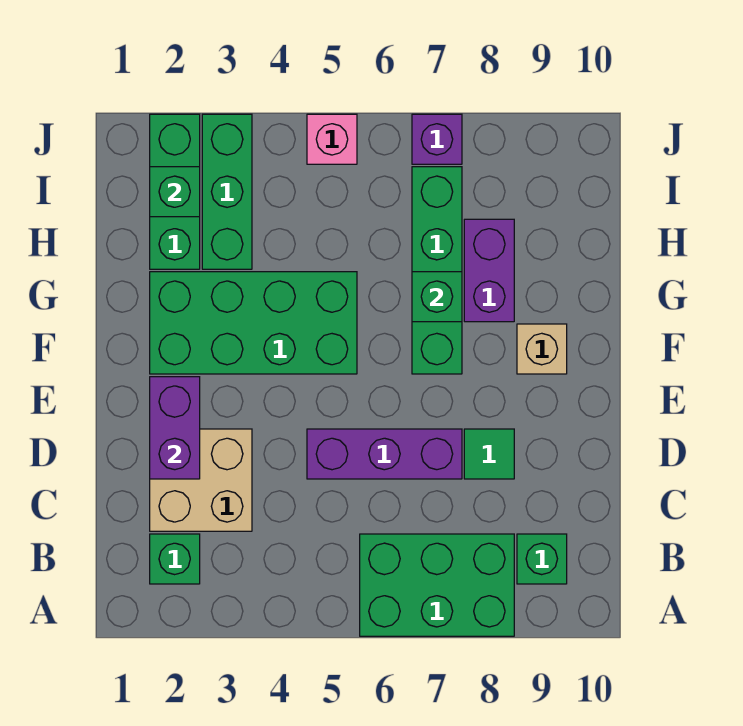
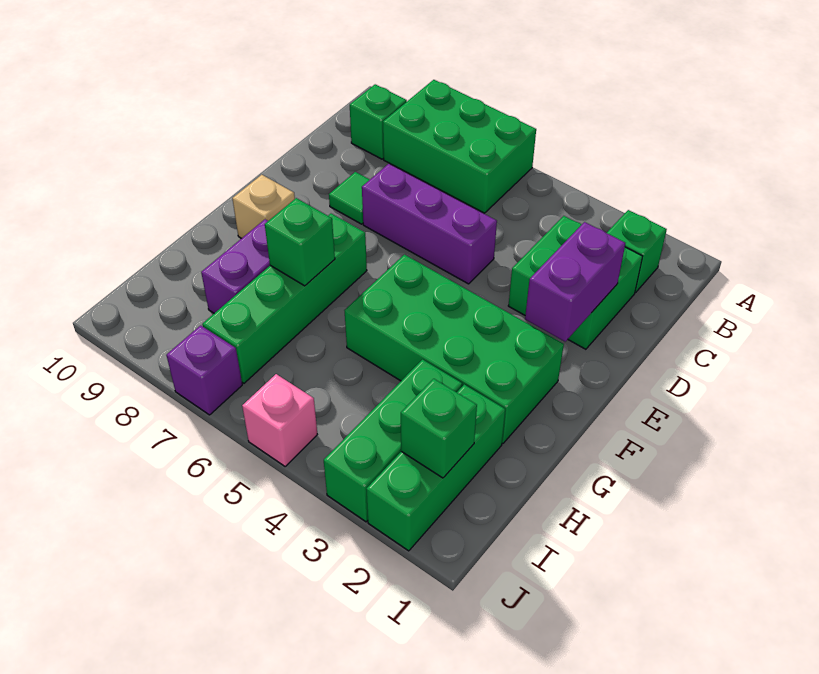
tan brick C2:D3 level 1 -> green brick C2:D3 level 1

